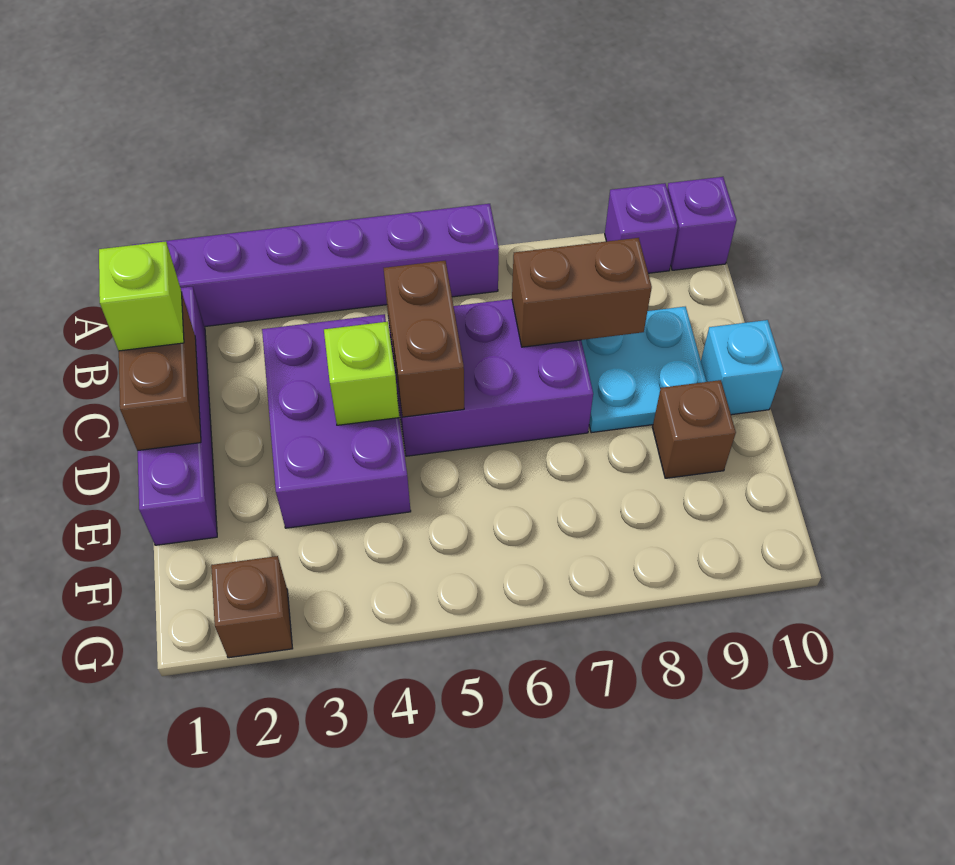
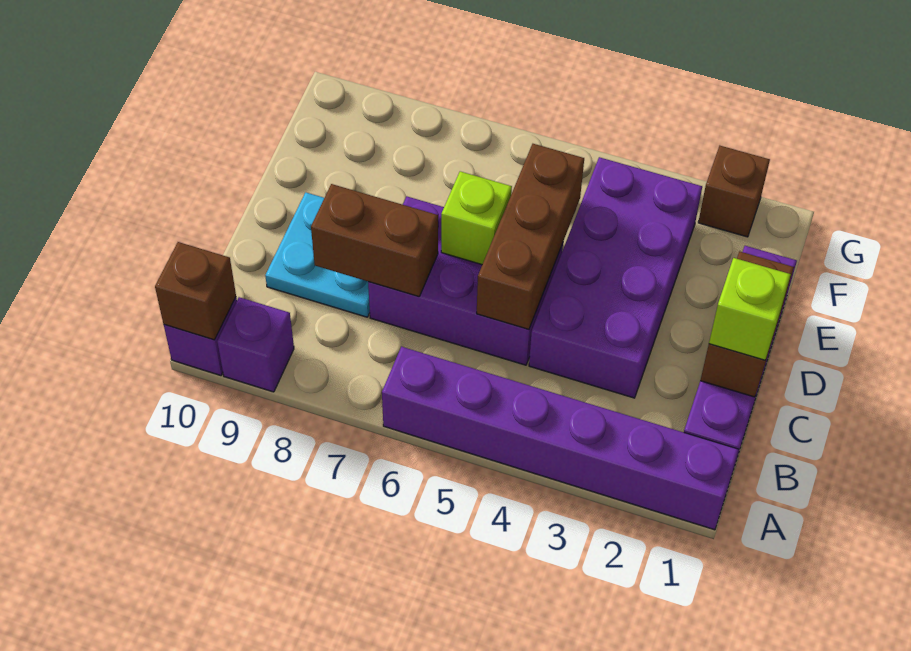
purple brick C3:E4 level 1 -> purple brick C3:F4 level 1
brown brick C5:D5 level 2 -> brown brick C5:E5 level 2
lime brick D4 level 2 -> lime brick D6 level 2
cyan brick D10 level 1 -> none
brown brick E9 level 1 -> brown brick A10 level 2

